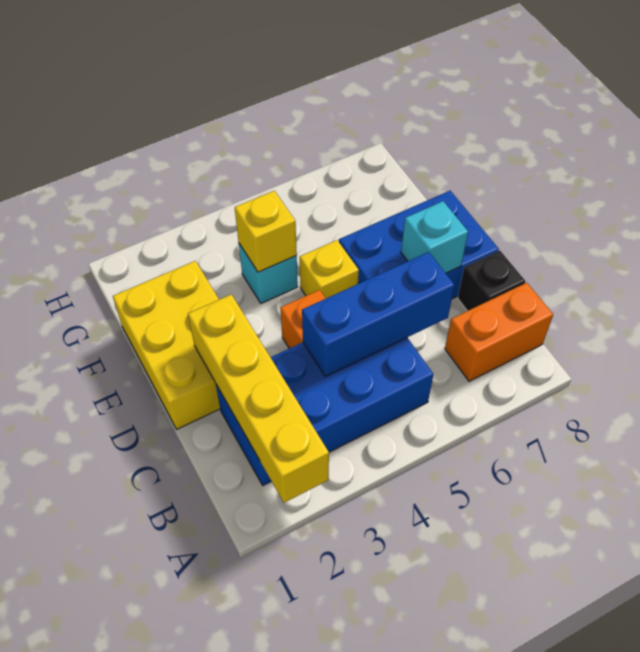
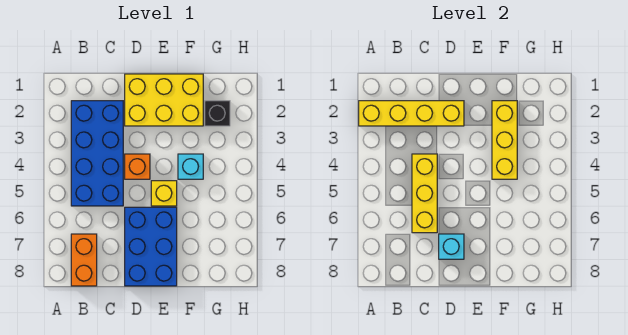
blue brick C4:C6 level 2 -> yellow brick C4:C6 level 2
black brick C8 level 1 -> black brick G2 level 1
yellow brick F4 level 2 -> yellow brick F2:F4 level 2

